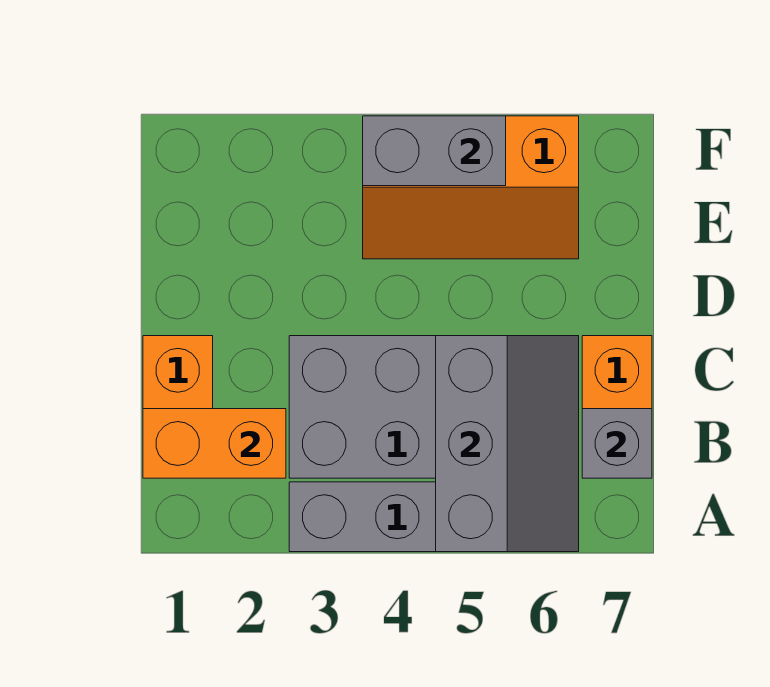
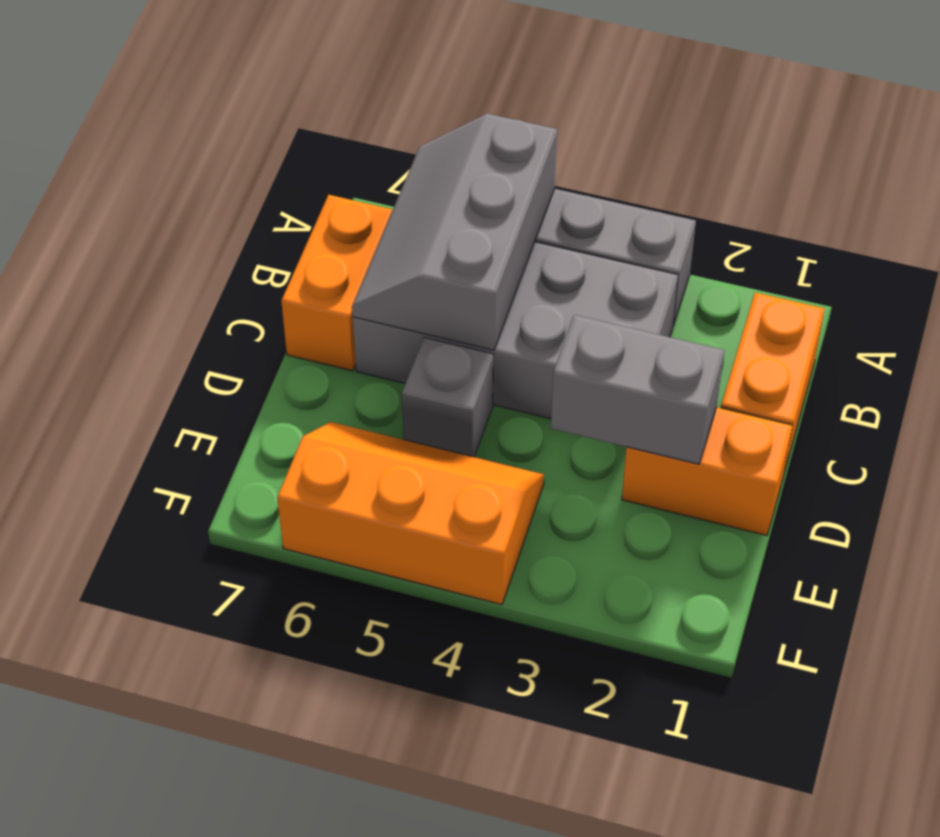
orange brick B1:B2 level 2 -> orange brick D1:D2 level 1
grey brick B7 level 2 -> grey brick D5 level 1
grey brick F4:F5 level 2 -> grey brick D2:D3 level 2

